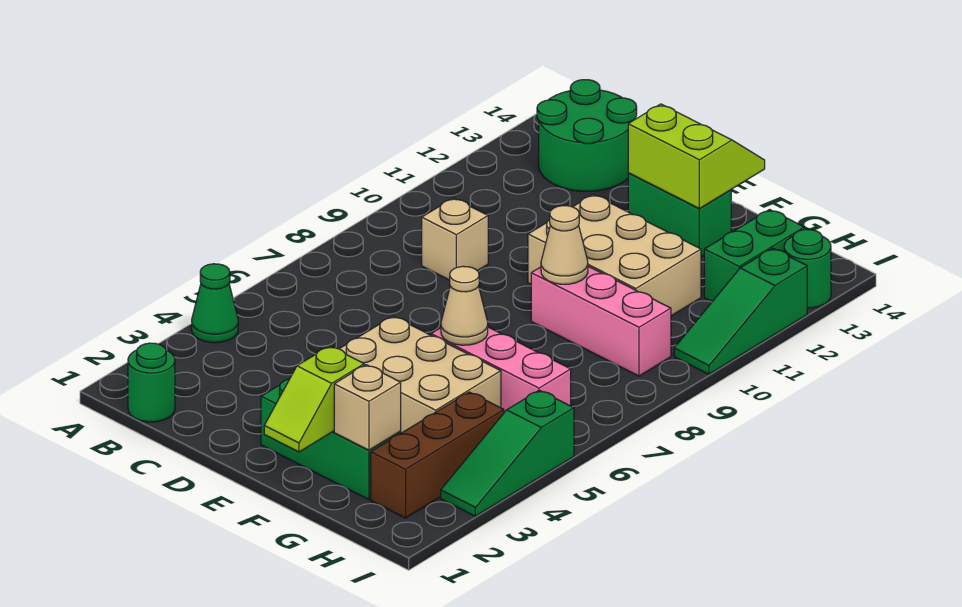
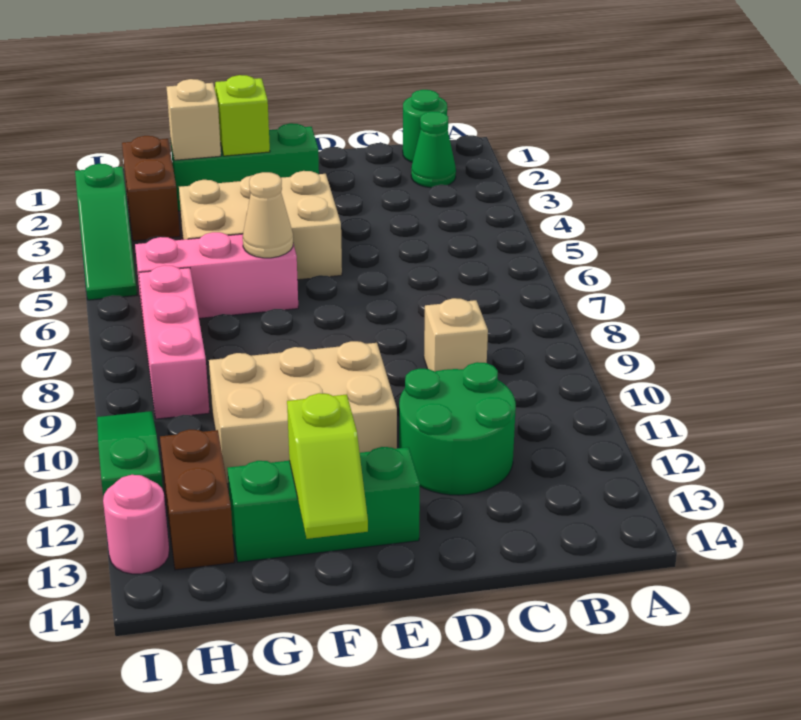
green cone A4 level 1 -> green cone B2 level 1
green round brick B13:C14 level 1 -> green round brick C11:D12 level 1
green brick E13:F13 level 1 -> green brick E13:G13 level 1
lime slope E13:F14 level 2 top 13 -> lime slope F13:F14 level 2 top 13
pink brick F9:H9 level 1 -> pink brick H7:H9 level 1
tan cone F9 level 2 -> none
brown brick H2:H4 level 1 -> brown brick H2:H3 level 1
green brick H12:H13 level 1 -> brown brick H12:H13 level 1
green slope I3:I5 level 1 top 5 -> green slope I3:I5 level 1 top 3
green round brick I13 level 1 -> pink round brick I13 level 1

